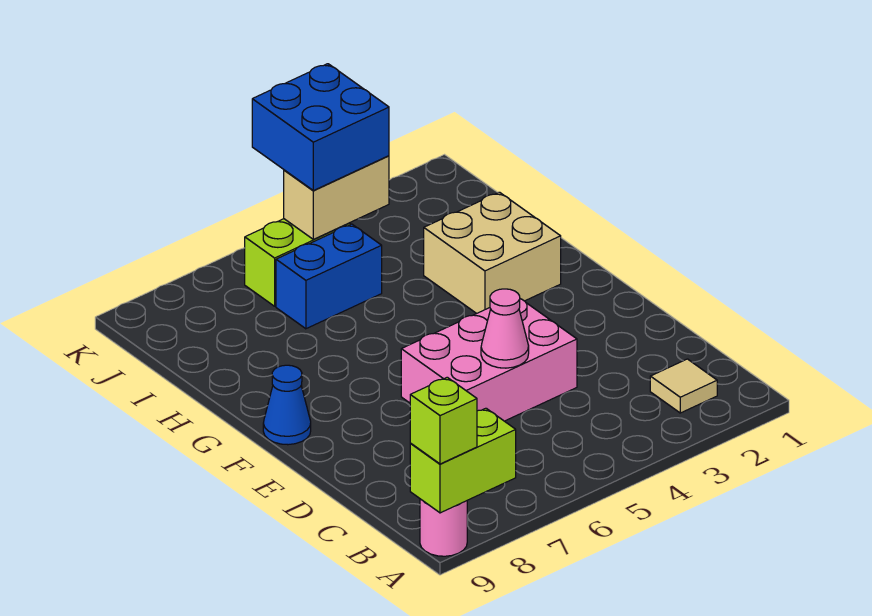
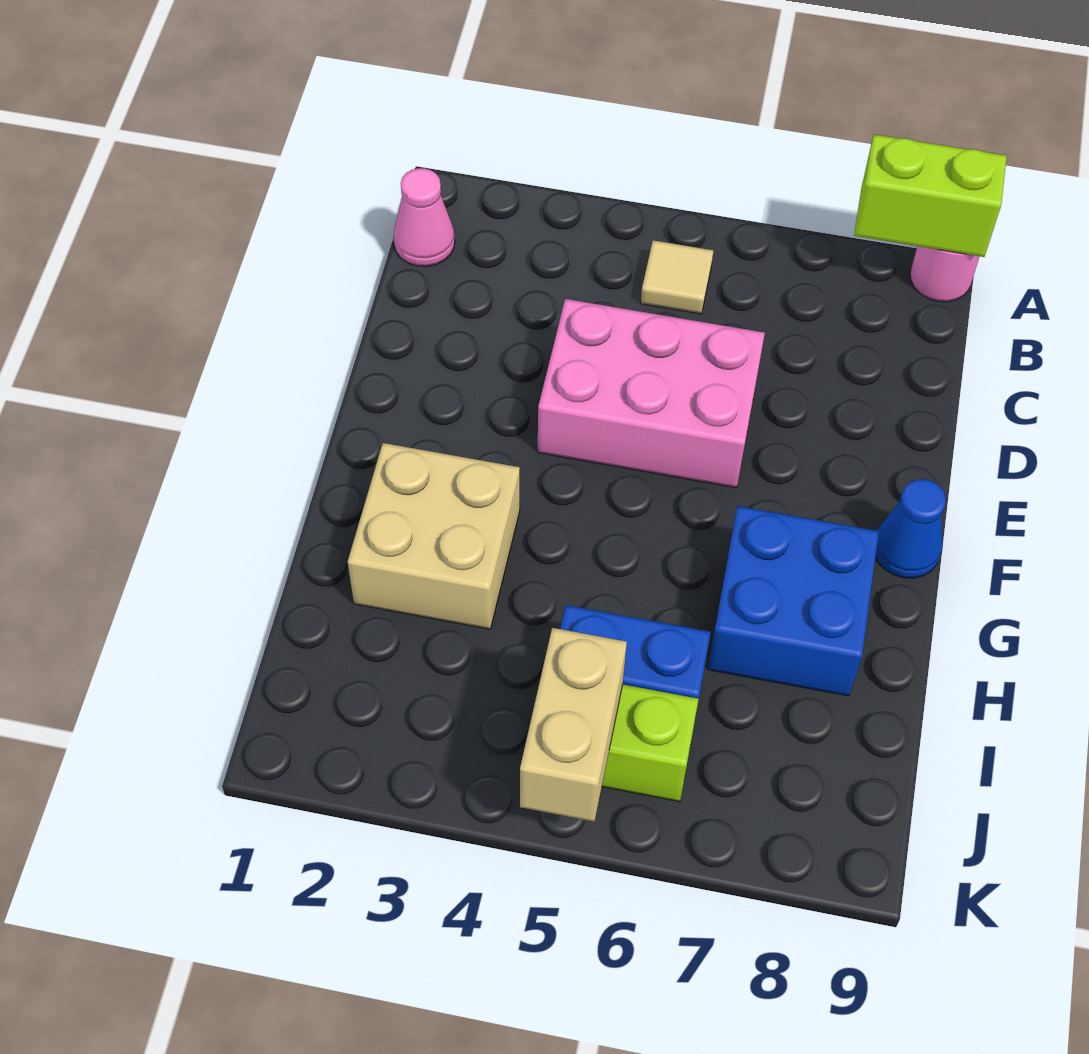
lime brick A9 level 3 -> none
tan tile B2 level 1 -> tan tile B5 level 1
pink cone D5 level 2 -> pink cone B1 level 1
tan brick J4:J5 level 2 -> tan brick J5:K5 level 2
blue brick J4:K5 level 3 -> blue brick G7:H8 level 1

